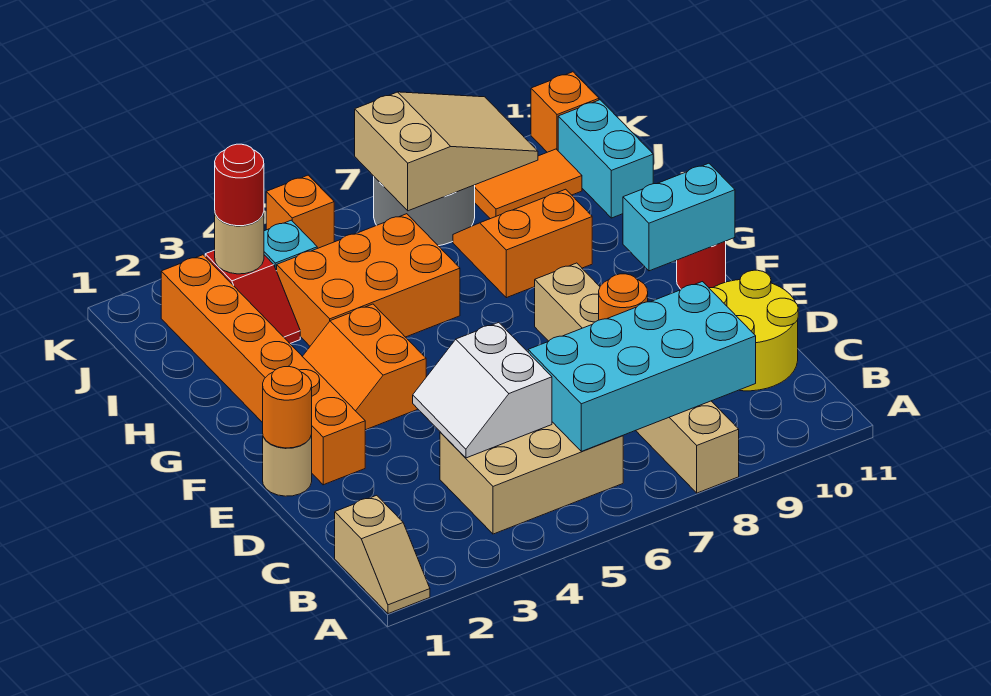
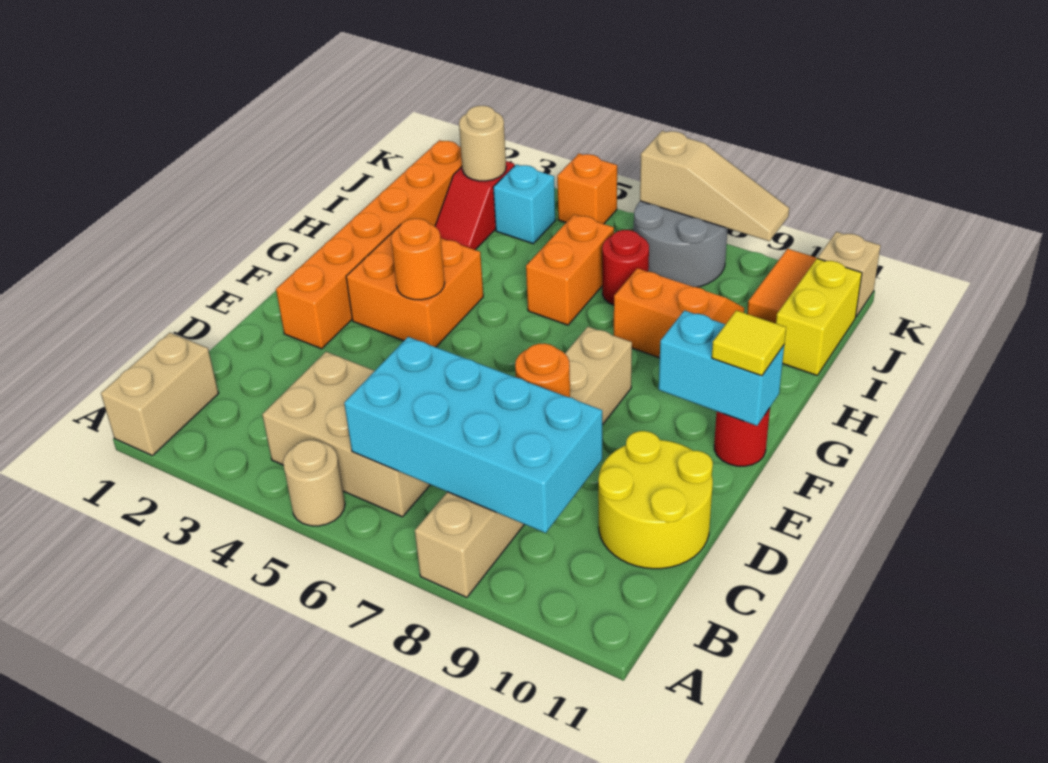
tan slope A1:B1 level 1 top B -> tan brick A1:B1 level 1
white slope C4:D5 level 2 top 5 -> none
tan round brick E1 level 1 -> tan round brick A5 level 1
orange round brick E1 level 2 -> orange round brick F4 level 2
orange slope F3:G4 level 1 top 4 -> orange brick F3:G4 level 1
none -> yellow tile F11 level 3
orange brick H4:I6 level 1 -> orange brick H6:I6 level 1
cyan brick I11:J11 level 1 -> yellow brick I11:J11 level 1
red round brick J3 level 3 -> red round brick I7 level 1
tan slope J7:K9 level 2 top 7 -> tan slope K7:K9 level 2 top 7
orange tile J9:J10 level 1 -> orange tile J10:K10 level 1
orange brick K11 level 1 -> tan brick K11 level 1

